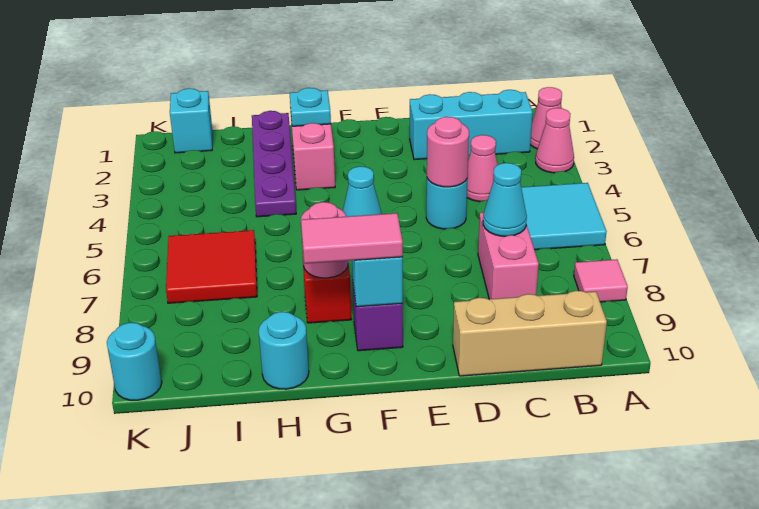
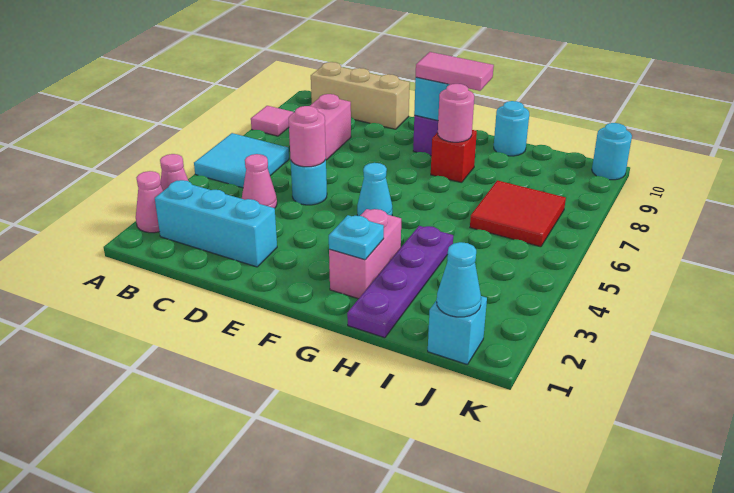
cyan cone C7 level 2 -> cyan cone J1 level 2

